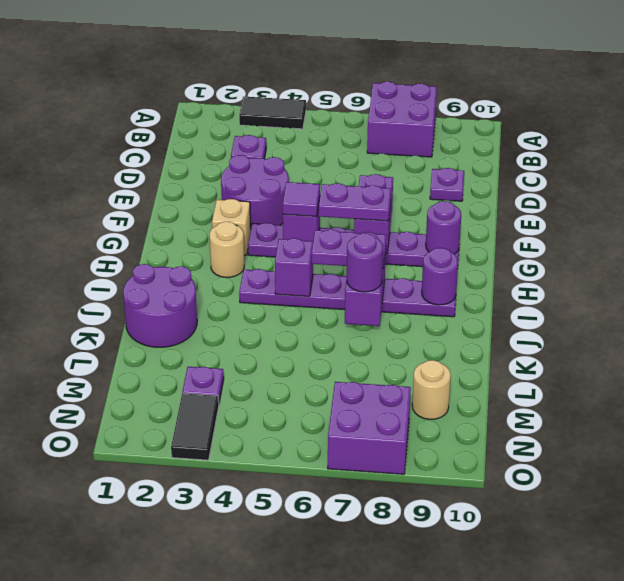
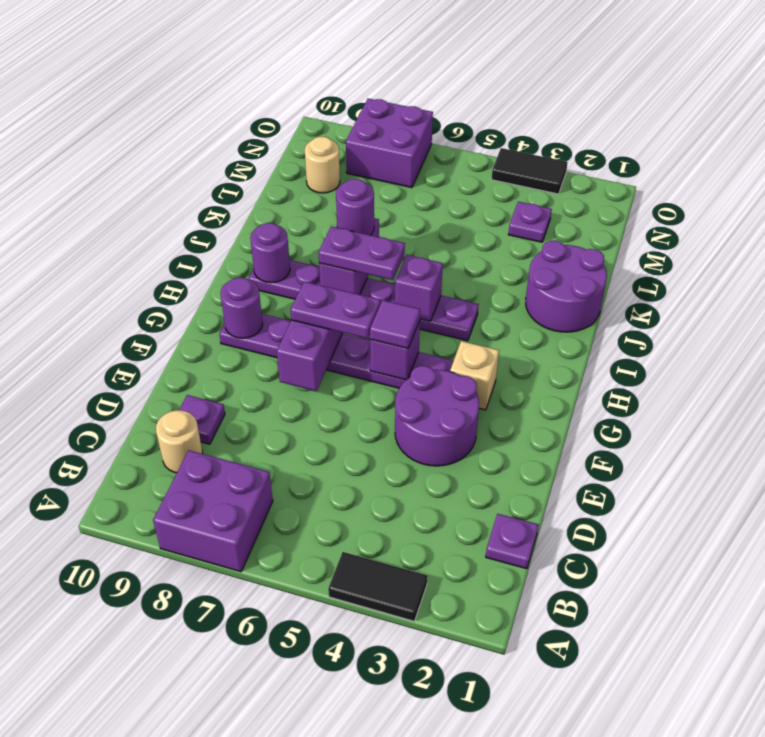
purple plate C3 level 1 -> purple plate C1 level 1
tan round brick H3 level 1 -> tan round brick C9 level 1
black tile N3:O3 level 1 -> black tile O3:O4 level 1

